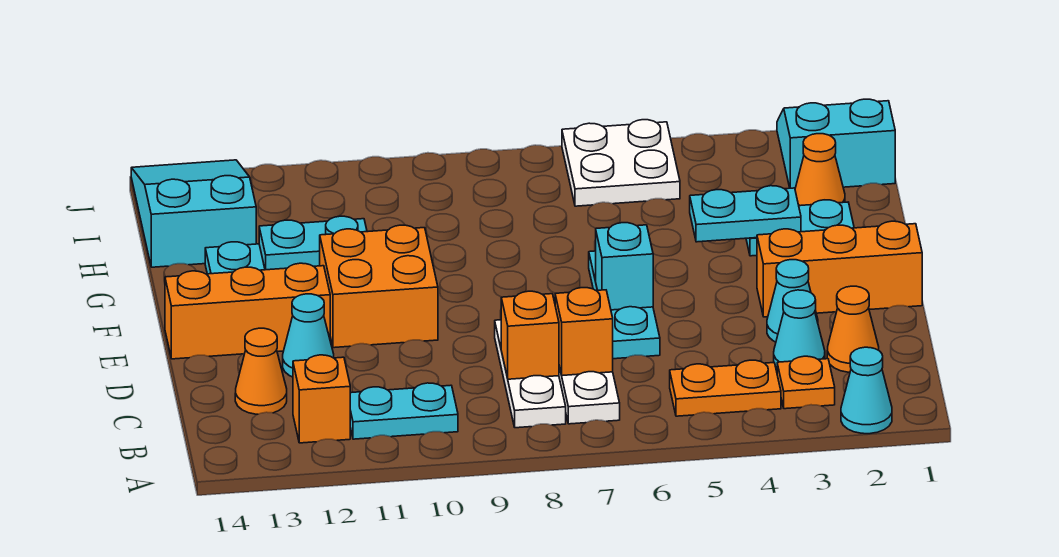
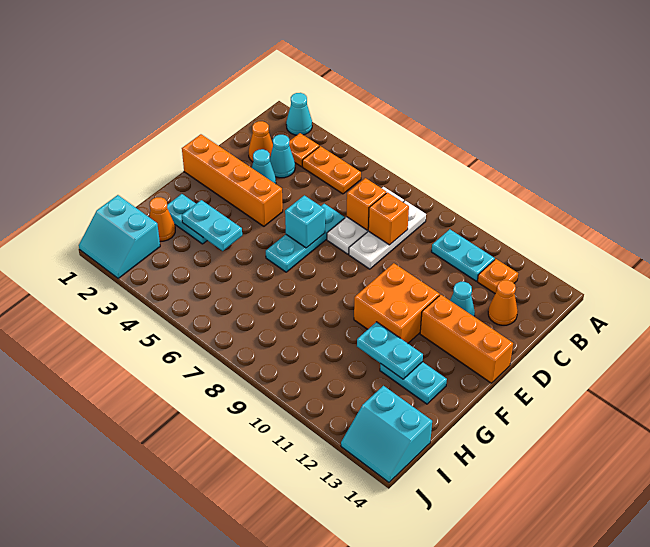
orange brick B12 level 1 -> orange plate B12 level 1
orange brick E1:E3 level 1 -> orange brick E1:E4 level 1
cyan slope H13:J14 level 1 top H -> cyan slope I13:J14 level 1 top I
white plate I5:J6 level 1 -> none

